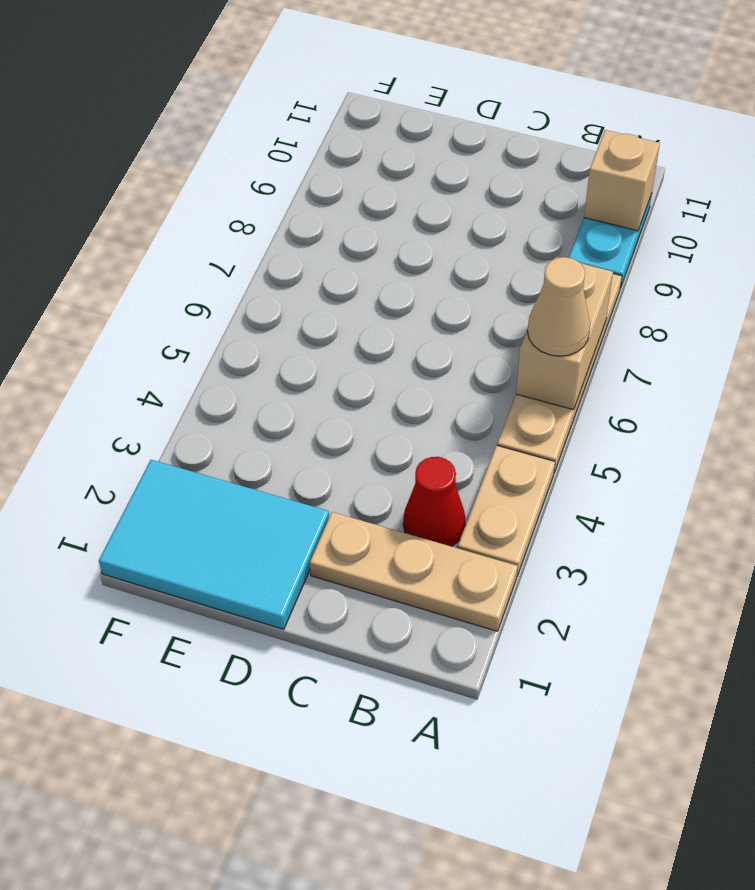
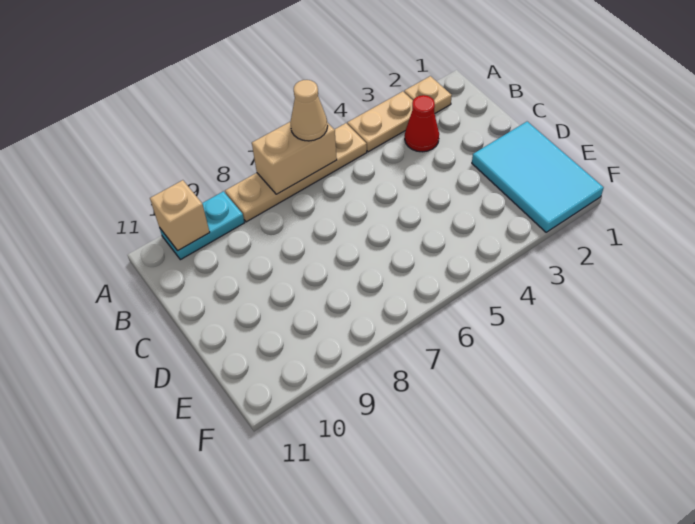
tan plate A2:C2 level 1 -> tan plate A2 level 1

